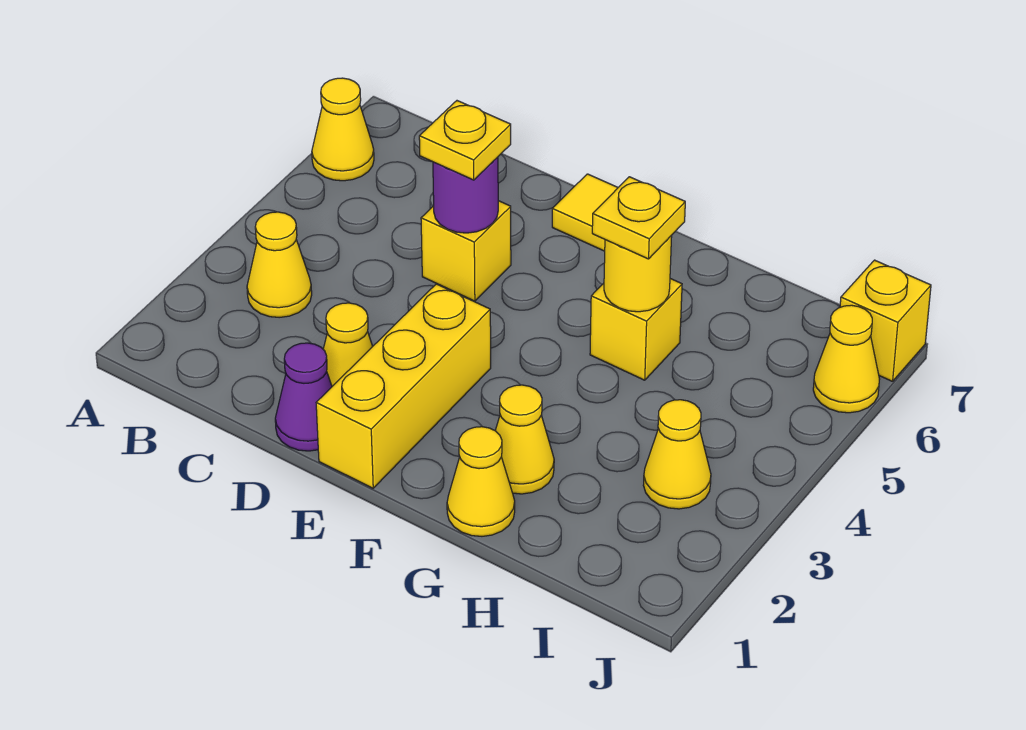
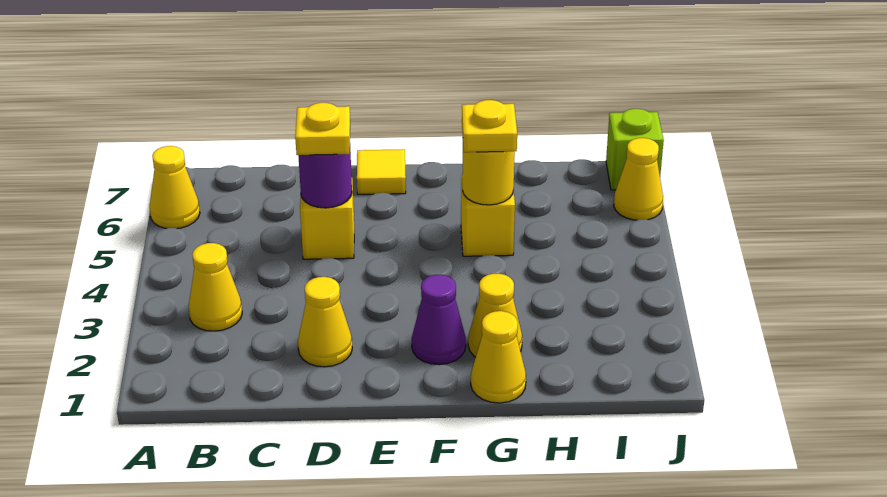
purple cone D1 level 1 -> purple cone F2 level 1
yellow brick E1:E3 level 1 -> none
yellow cone I3 level 1 -> none
yellow brick J7 level 1 -> lime brick J7 level 1

